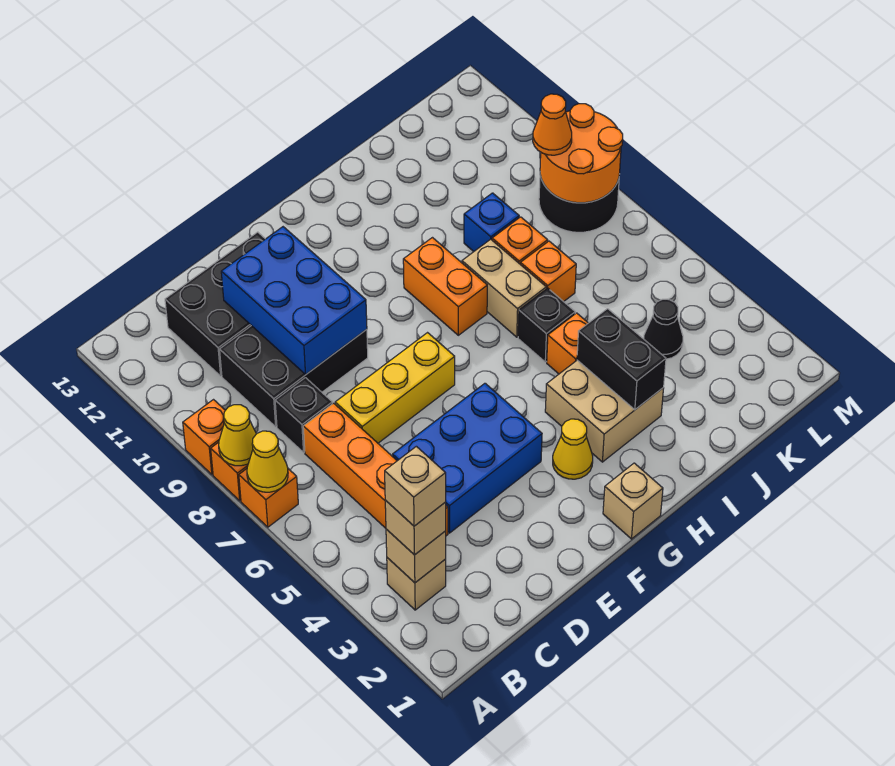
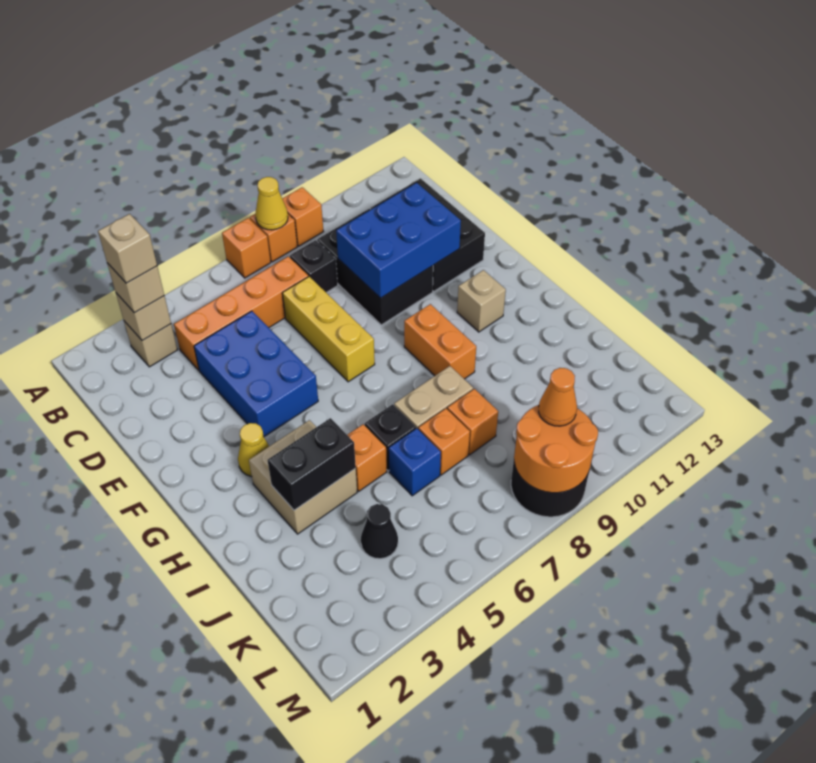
yellow cone A7 level 2 -> none
tan brick G1 level 1 -> tan brick G11 level 1
orange brick H8:H9 level 1 -> orange brick G9:H9 level 1
blue brick J9 level 1 -> blue brick J6 level 1

